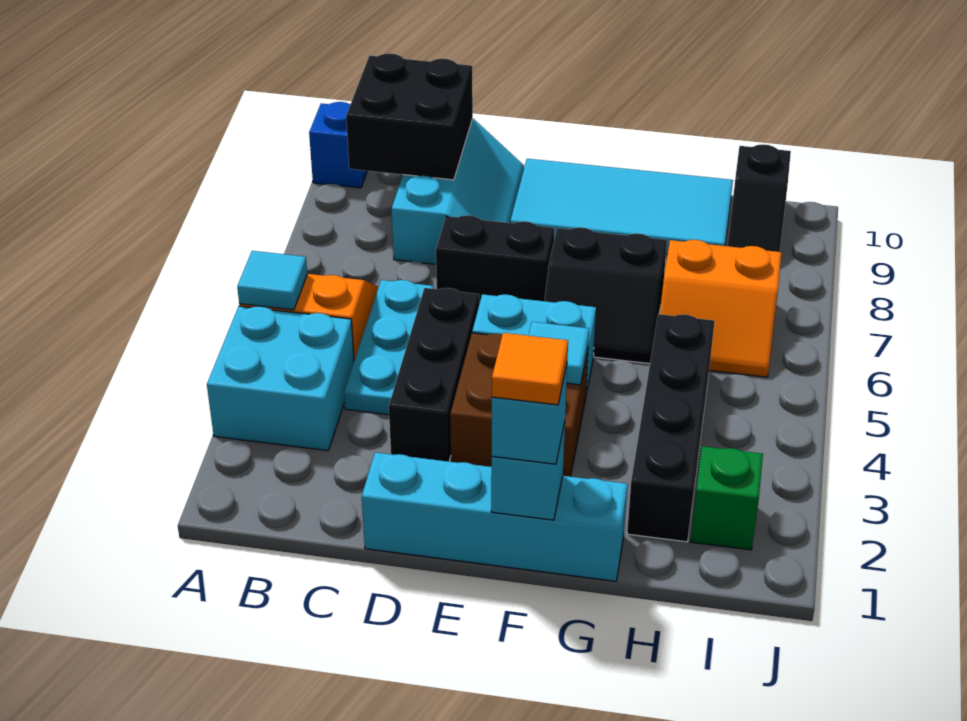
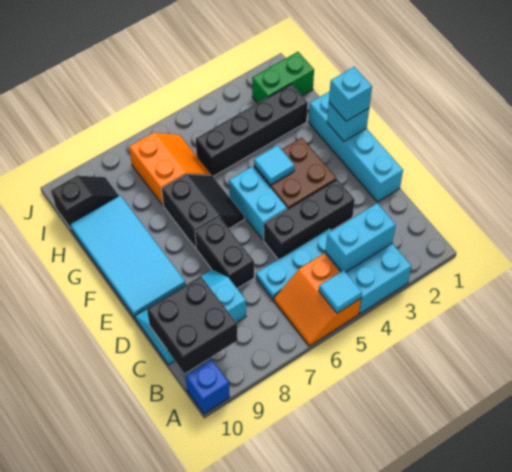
none -> cyan brick B3:B4 level 2
orange tile F1 level 4 -> none
green brick I2 level 1 -> green brick I1:I2 level 1

